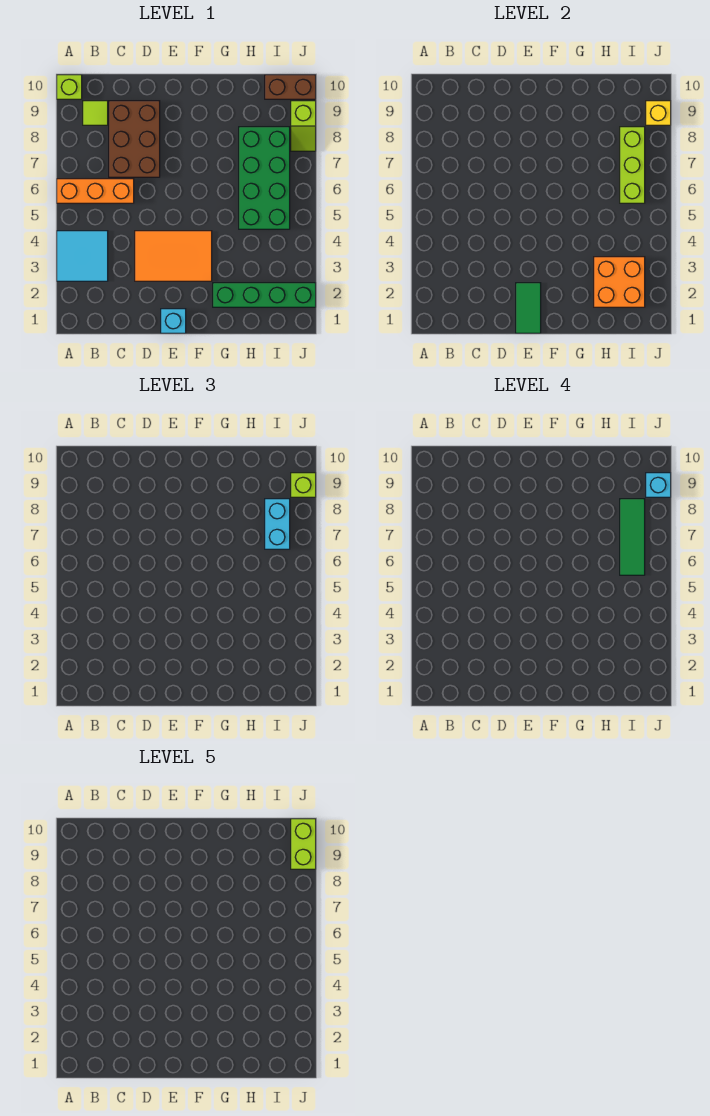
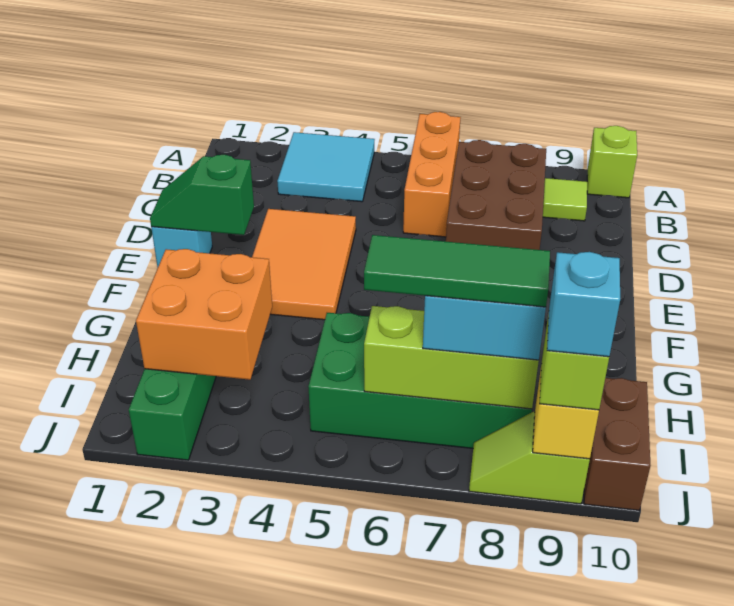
brown brick C7:D9 level 1 -> brown brick B7:D8 level 1
green tile E1:E2 level 2 -> green slope E1:E2 level 2 top 2
lime brick J9:J10 level 5 -> none

